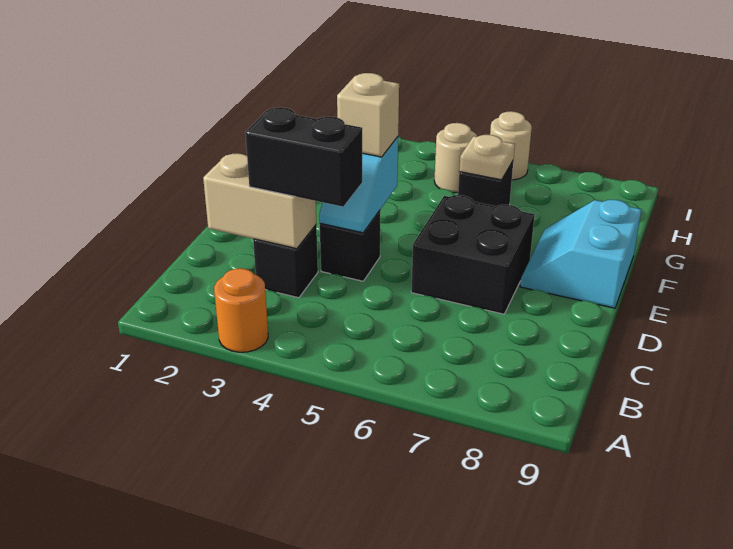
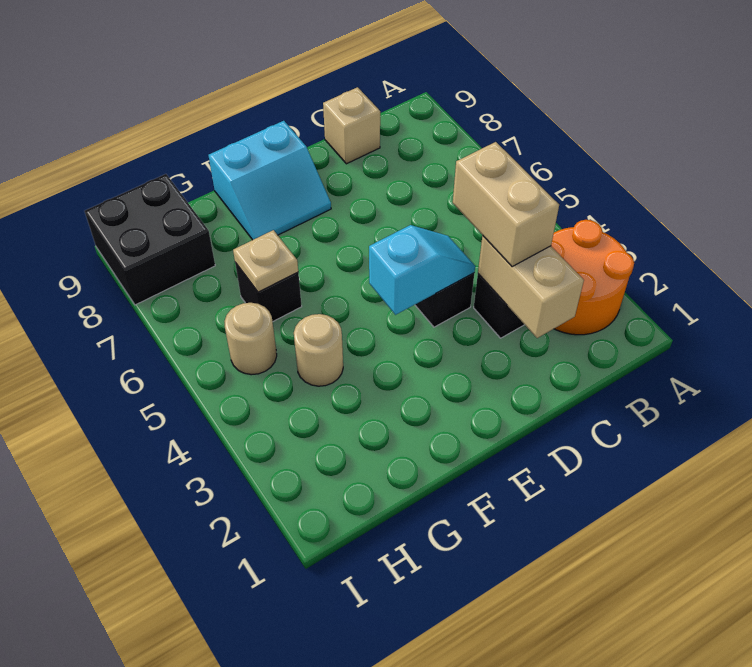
orange round brick A3 level 1 -> orange round brick A2:B3 level 1
black brick C3:C4 level 3 -> tan brick C3:C4 level 3
black brick D6:E7 level 1 -> black brick H8:I9 level 1
tan brick E4 level 3 -> tan brick C9 level 1
tan round brick I6 level 1 -> tan round brick G4 level 1

